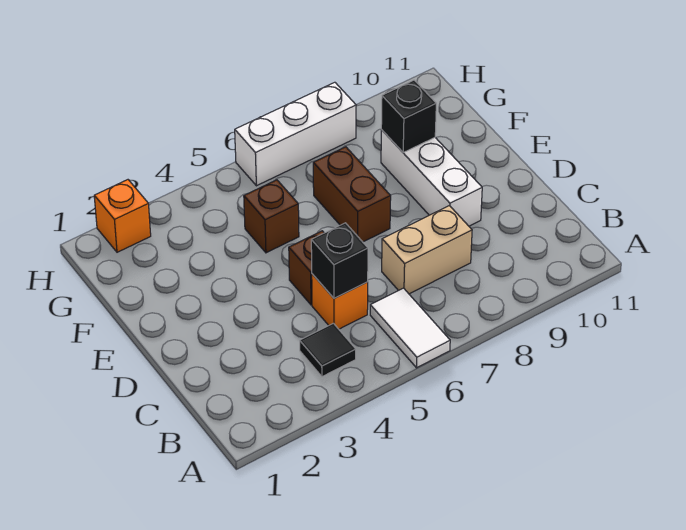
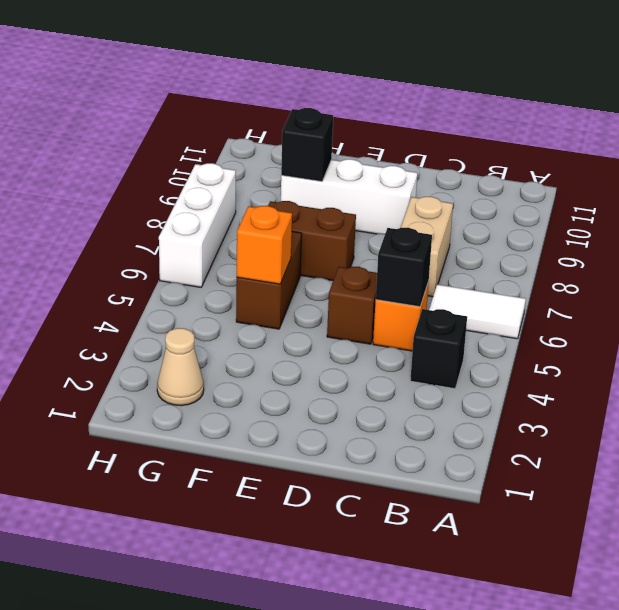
black tile B4 level 1 -> black brick B4 level 1
brown brick F5 level 1 -> brown brick F5:F6 level 1
none -> tan cone G2 level 1
orange brick H2 level 1 -> orange brick F5 level 2

